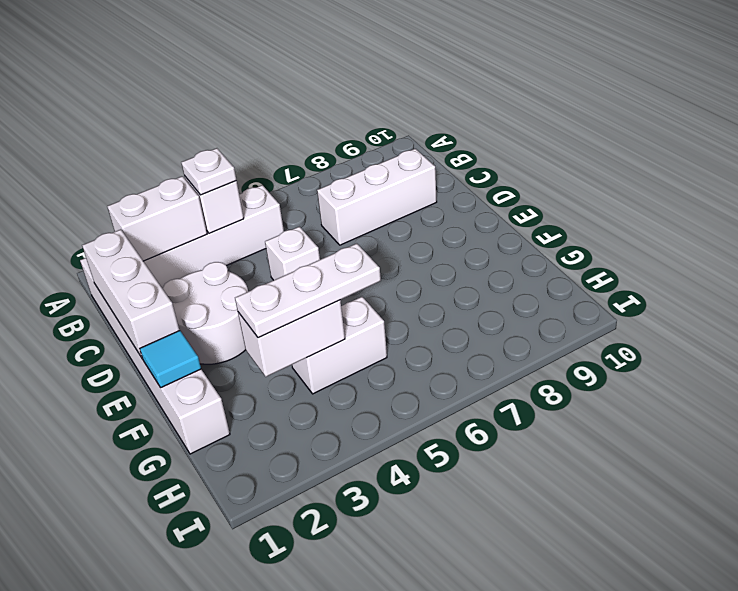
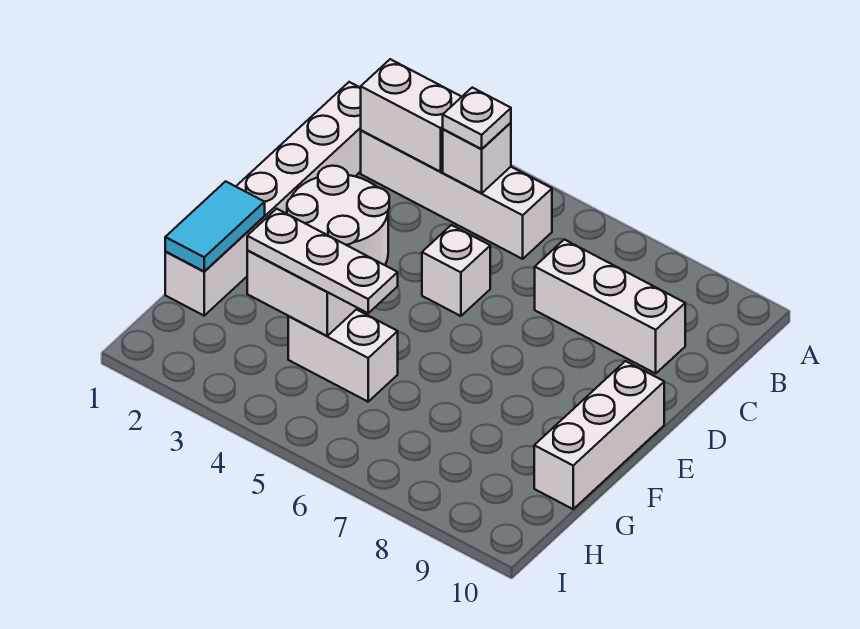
white brick C1:E1 level 2 -> white brick E10:G10 level 1
cyan tile F1 level 2 -> cyan tile F1:G1 level 2

